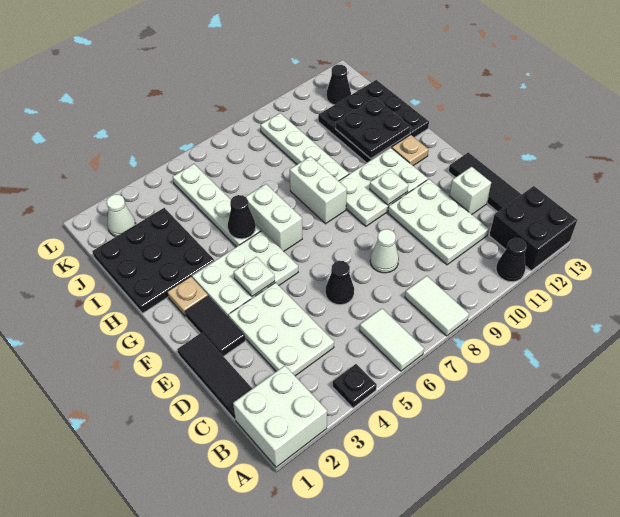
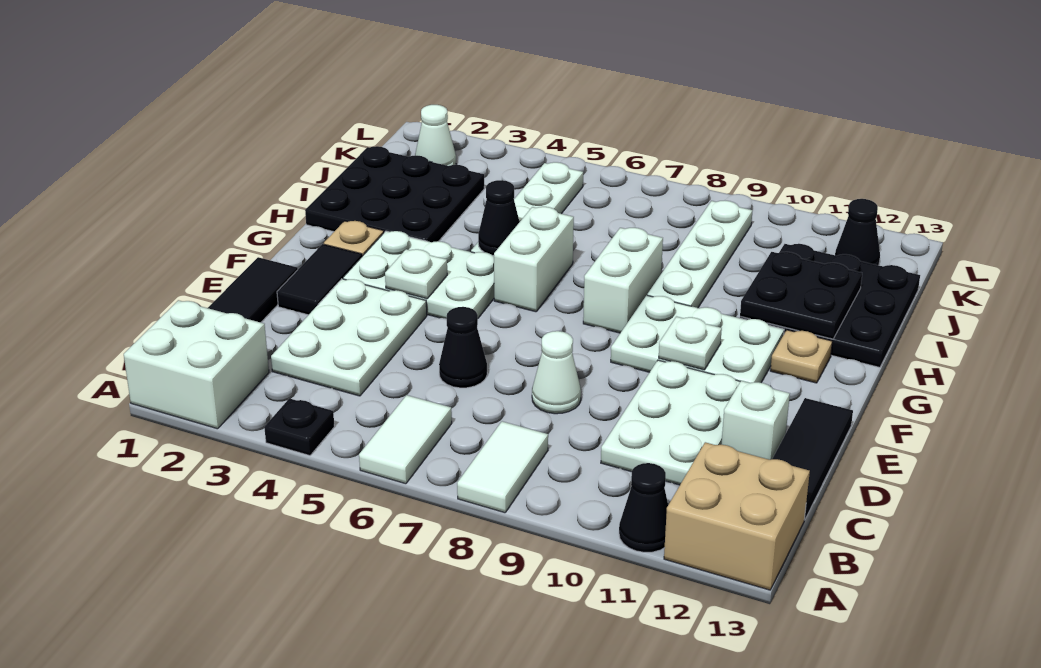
black brick A12:B13 level 1 -> tan brick A12:B13 level 1

